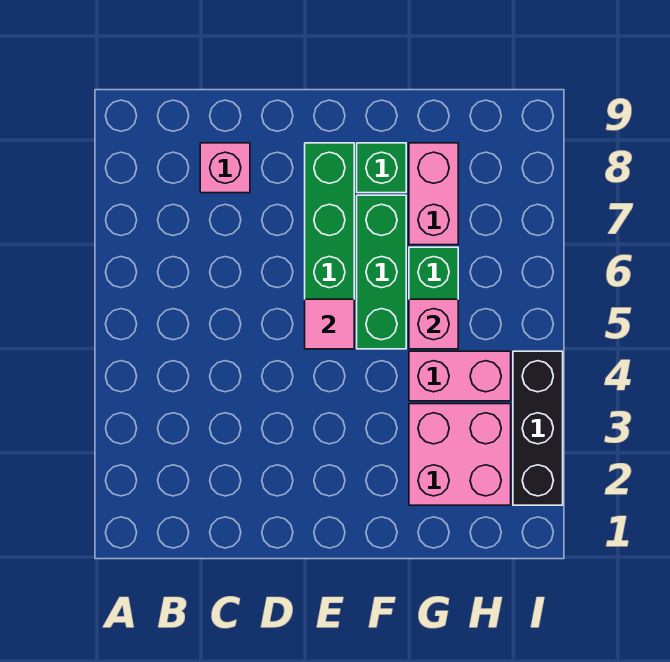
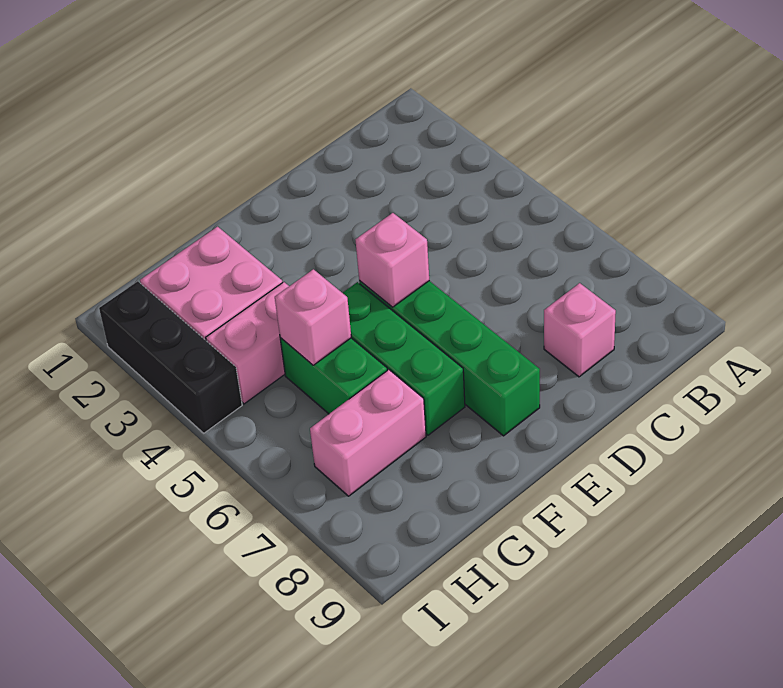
pink tile E5 level 2 -> pink brick E5 level 2
green brick F8 level 1 -> none
pink brick G7:G8 level 1 -> pink brick G7:H7 level 1

